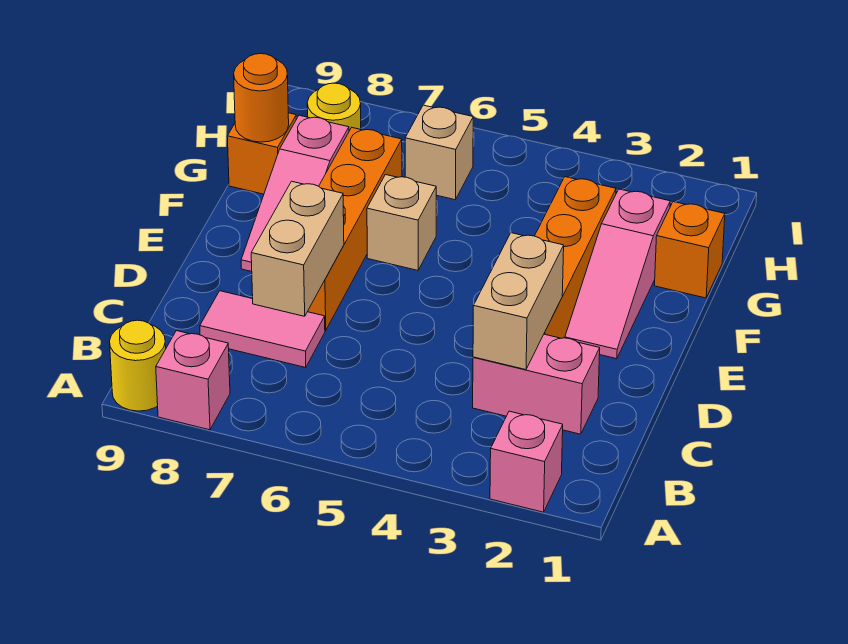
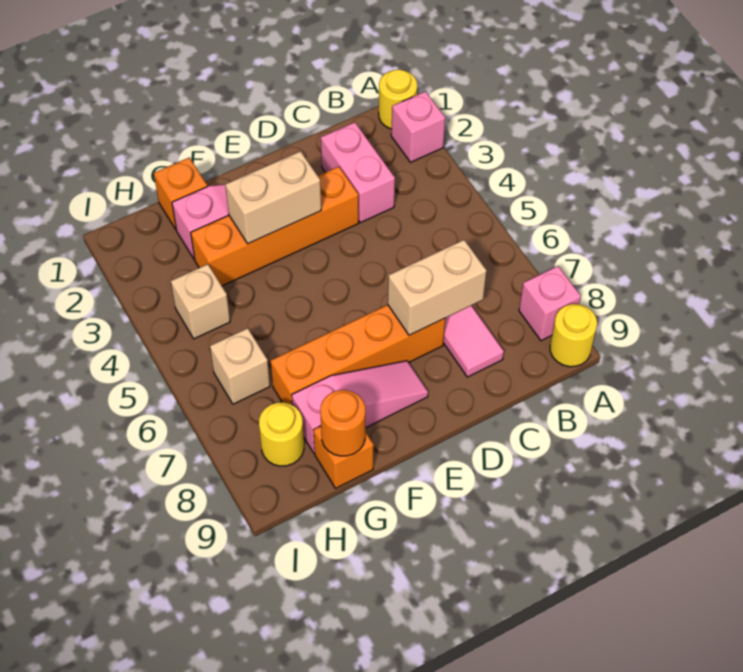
none -> yellow round brick A1 level 1
tan brick C3:D3 level 2 -> tan brick E3:F3 level 2
tan brick F6 level 1 -> tan brick H4 level 1

